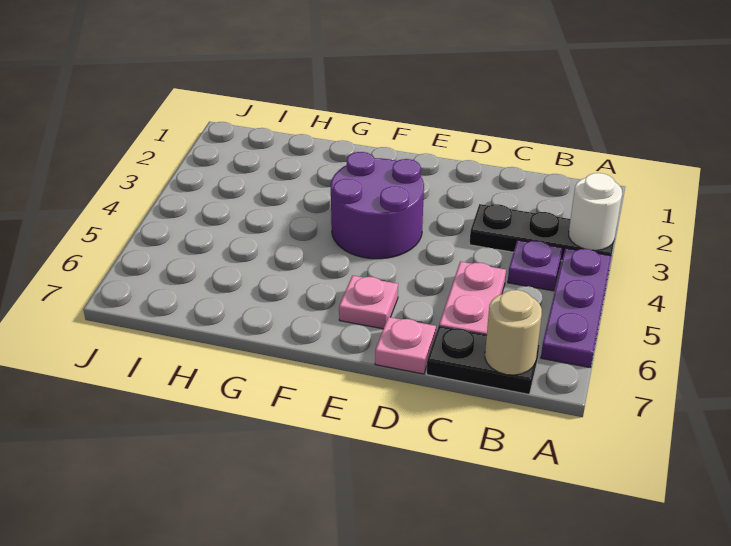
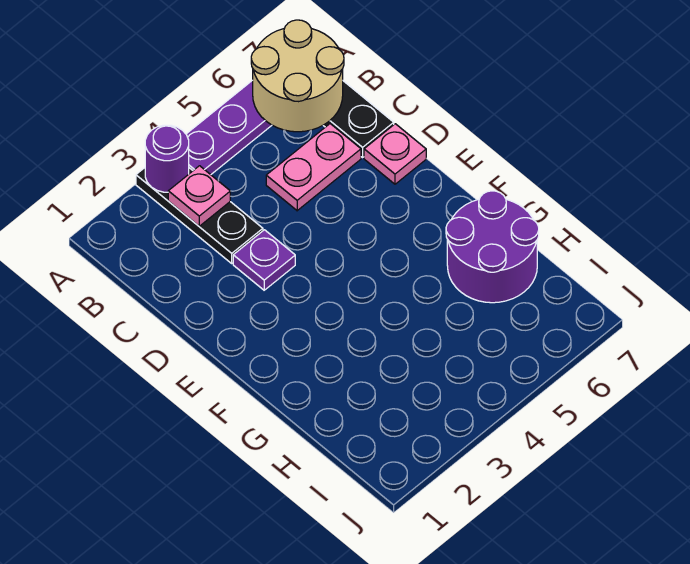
white round brick A3 level 2 -> purple round brick A3 level 2
purple plate B4 level 1 -> purple plate D3 level 1
tan round brick B7 level 2 -> tan round brick A6:B7 level 2
purple round brick E3:F4 level 1 -> purple round brick G6:H7 level 1
pink plate E6 level 1 -> pink plate B3 level 2

